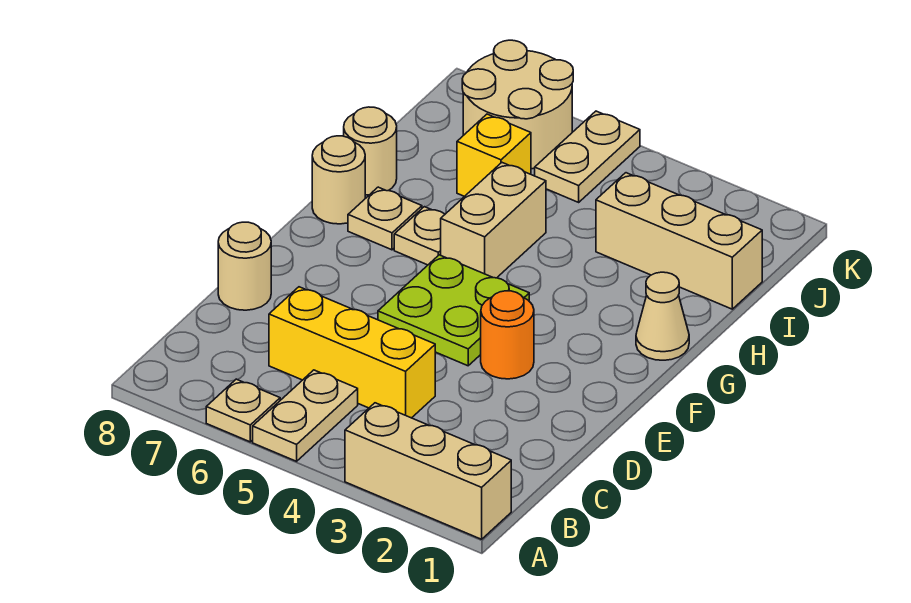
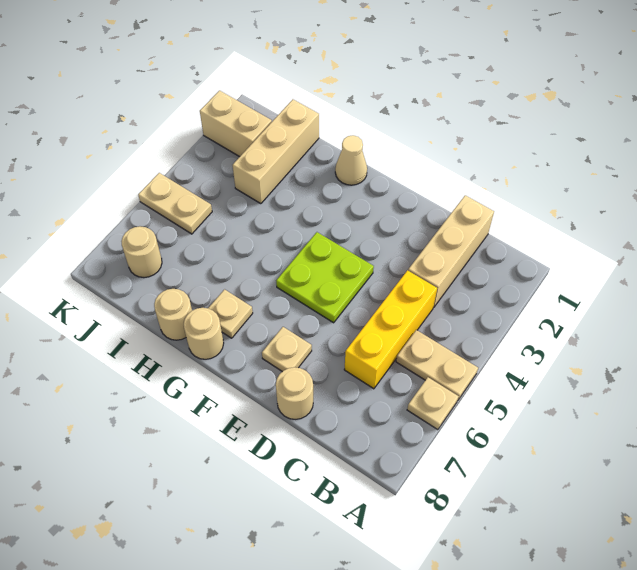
tan brick A1:A3 level 1 -> tan brick C1:C3 level 1
orange round brick E3 level 1 -> none
tan brick G5:H5 level 1 -> tan brick J2:K2 level 1
tan plate G6 level 1 -> tan plate E7 level 1
yellow brick I6 level 1 -> none
tan round brick J6:K7 level 1 -> tan round brick J7 level 1

